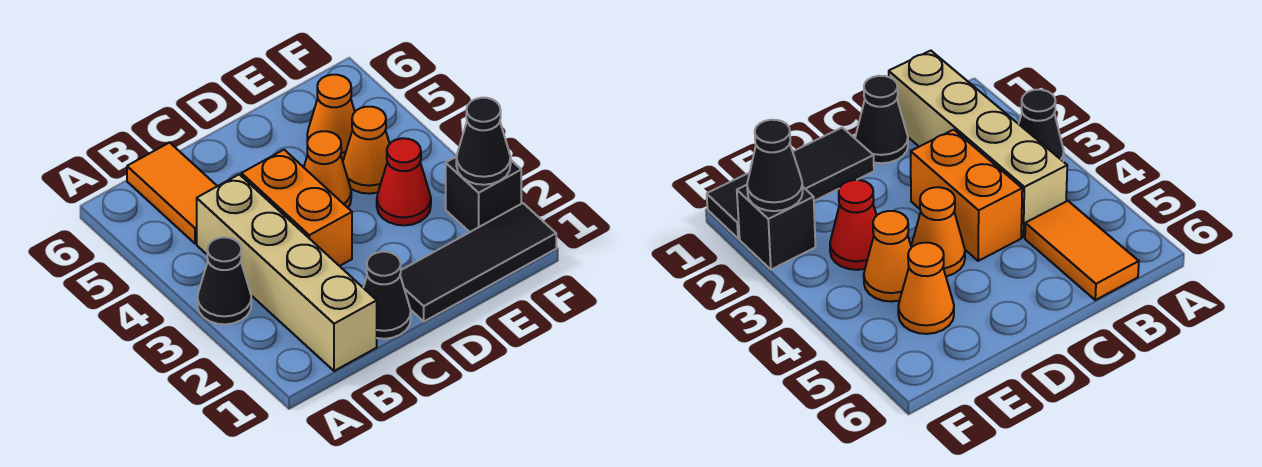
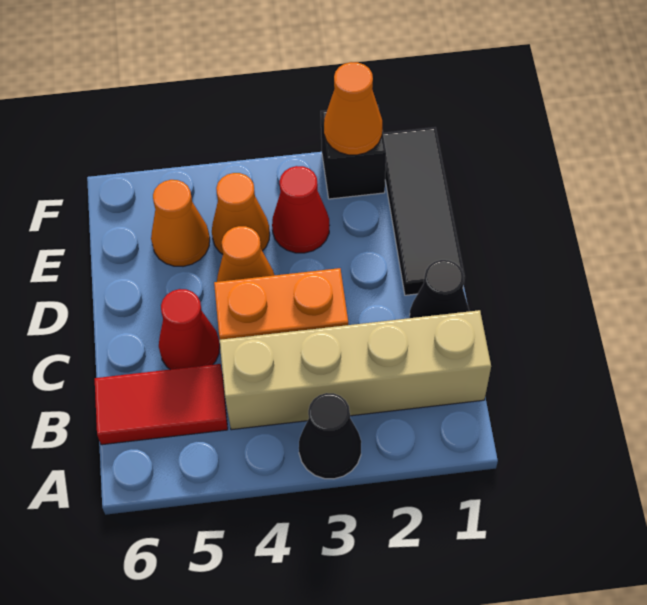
orange tile B5:B6 level 1 -> red tile B5:B6 level 1
none -> red cone C5 level 1
black cone F2 level 2 -> orange cone F2 level 2

